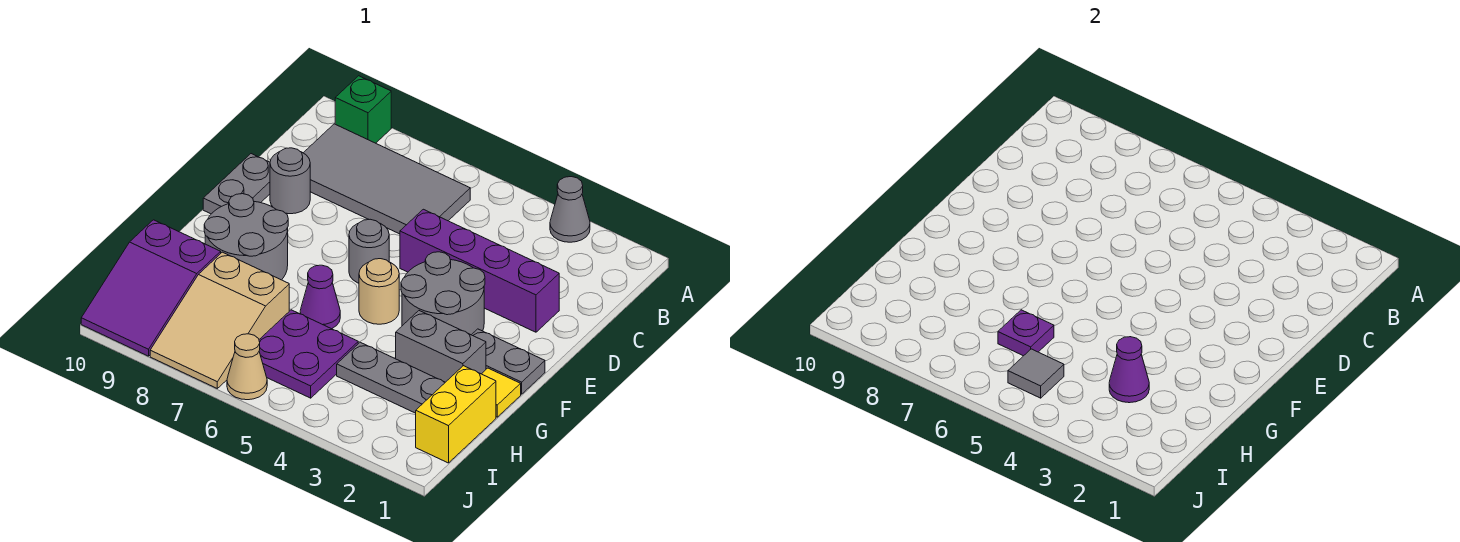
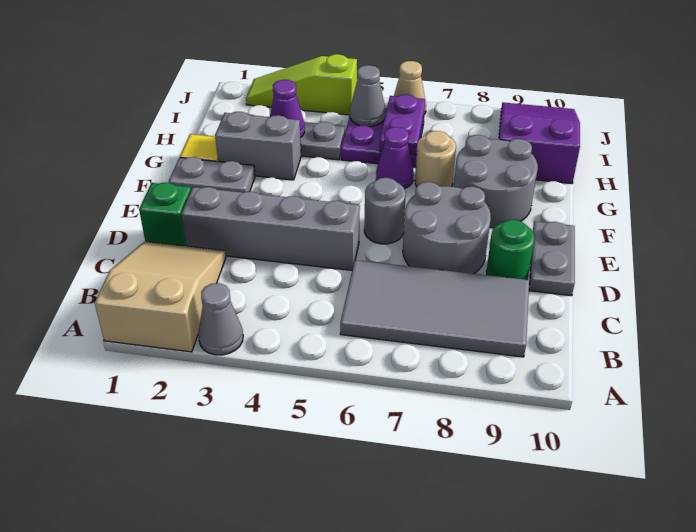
green brick A9 level 1 -> green brick D1 level 1
purple brick D2:D5 level 1 -> grey brick D2:D5 level 1
grey round brick D9 level 1 -> green round brick D9 level 1
grey round brick E3:F4 level 1 -> grey round brick D7:E8 level 1
tan round brick F5 level 1 -> tan round brick G7 level 1
yellow brick H1:I1 level 1 -> none
purple plate H6 level 2 -> purple plate H6:I6 level 2
tan slope H7:J8 level 1 top H -> tan slope A1:C2 level 1 top A
grey tile I5 level 2 -> grey cone I5 level 2
none -> lime slope J2:J4 level 1 top 4

